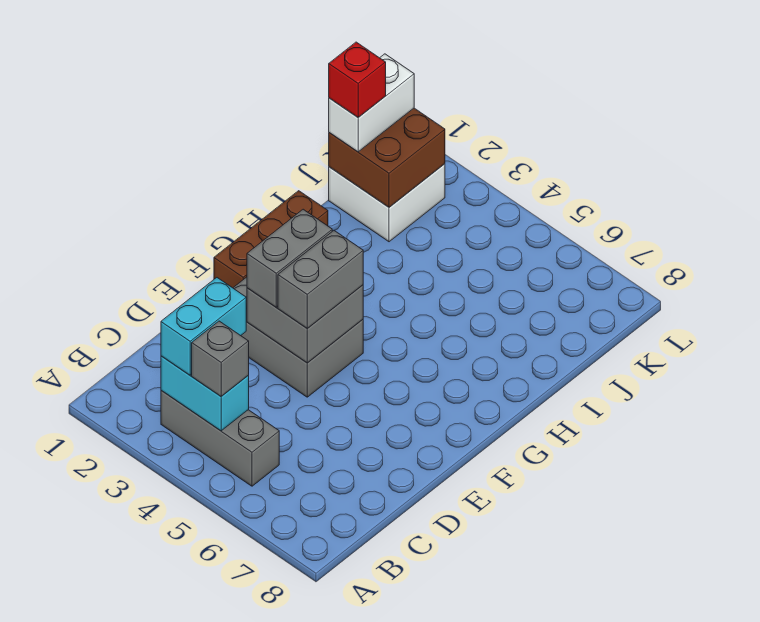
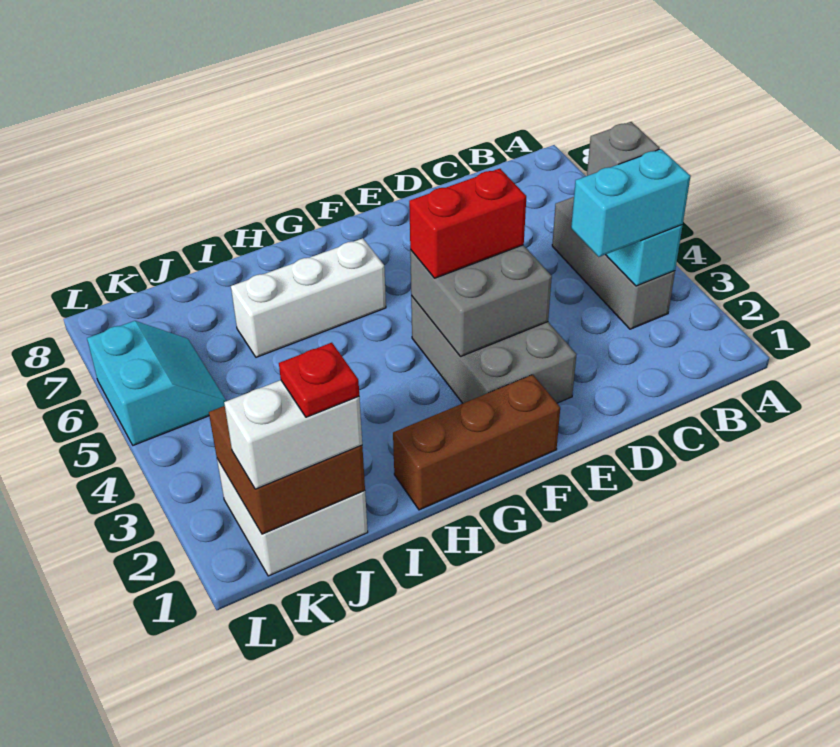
grey brick E3:F3 level 3 -> none
grey brick E4:F4 level 3 -> red brick E4:F4 level 3
none -> white brick G6:I6 level 1
red brick J1 level 4 -> red plate J1 level 4
none -> cyan slope K5:L6 level 1 top L

